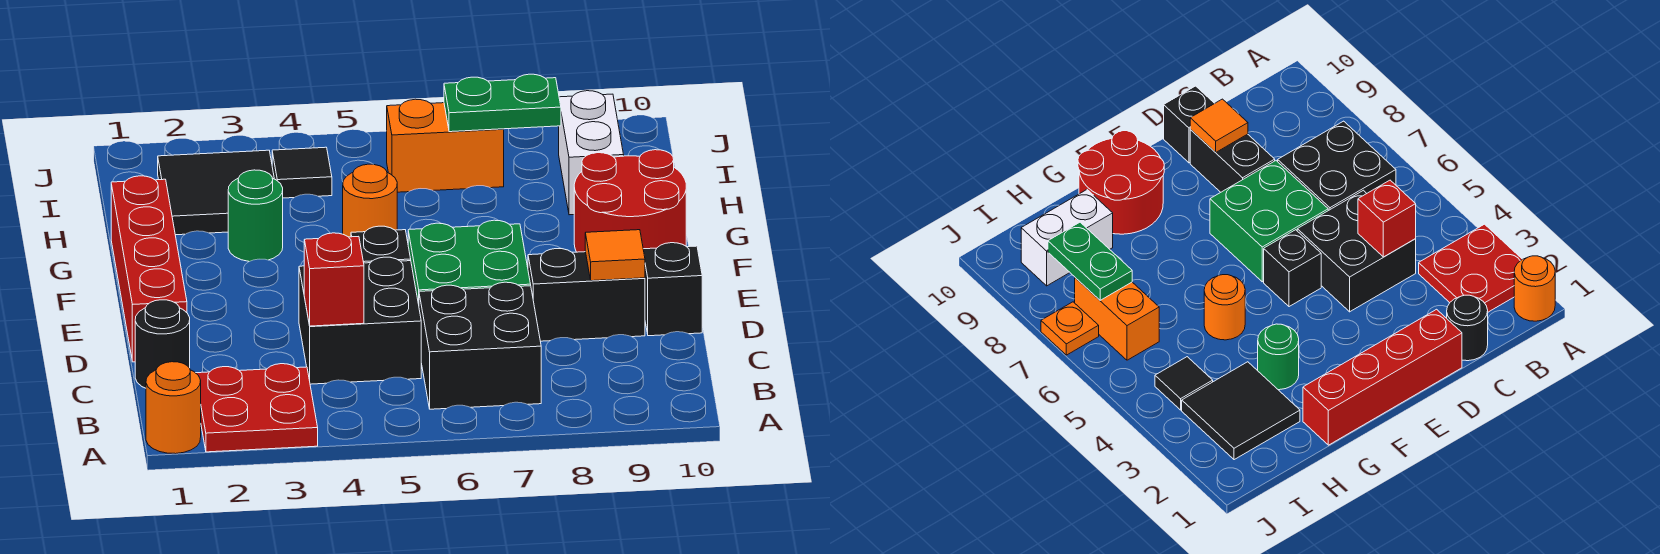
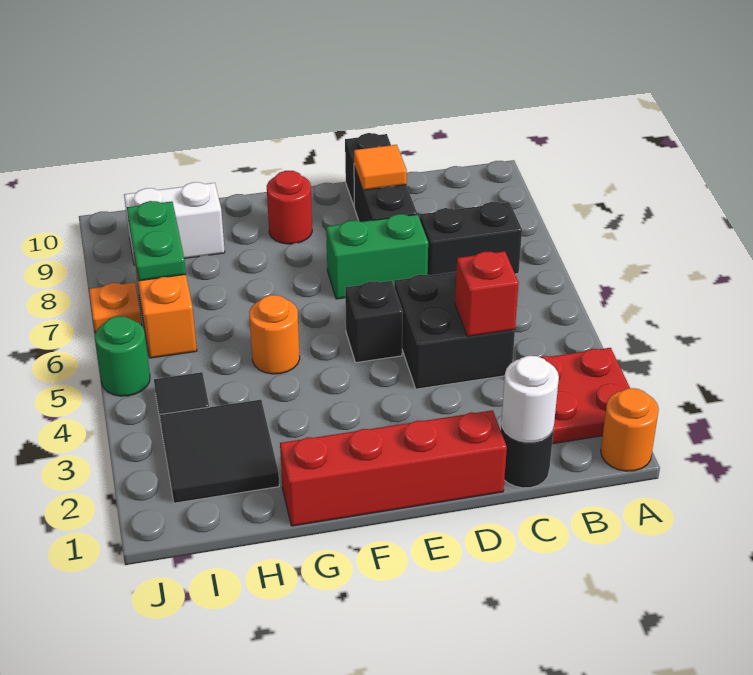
black brick B6:C7 level 1 -> black brick B7:C7 level 1
none -> white round brick C1 level 2
green brick D6:E7 level 1 -> green brick D7:E7 level 1
red round brick F9:G10 level 1 -> red round brick F9 level 1
green round brick G3 level 1 -> green round brick J5 level 1

